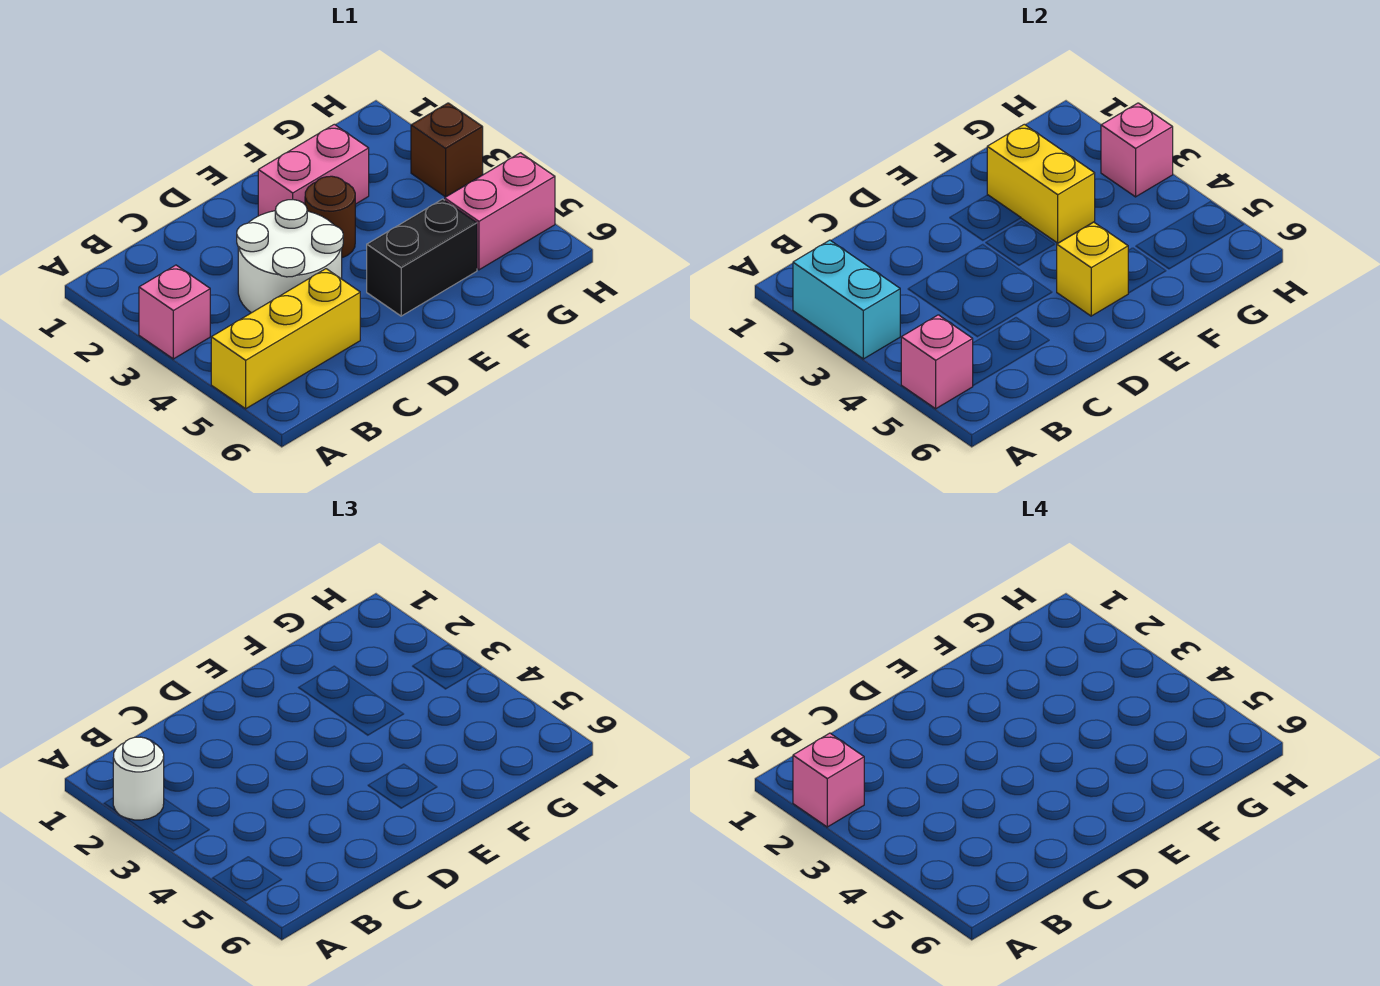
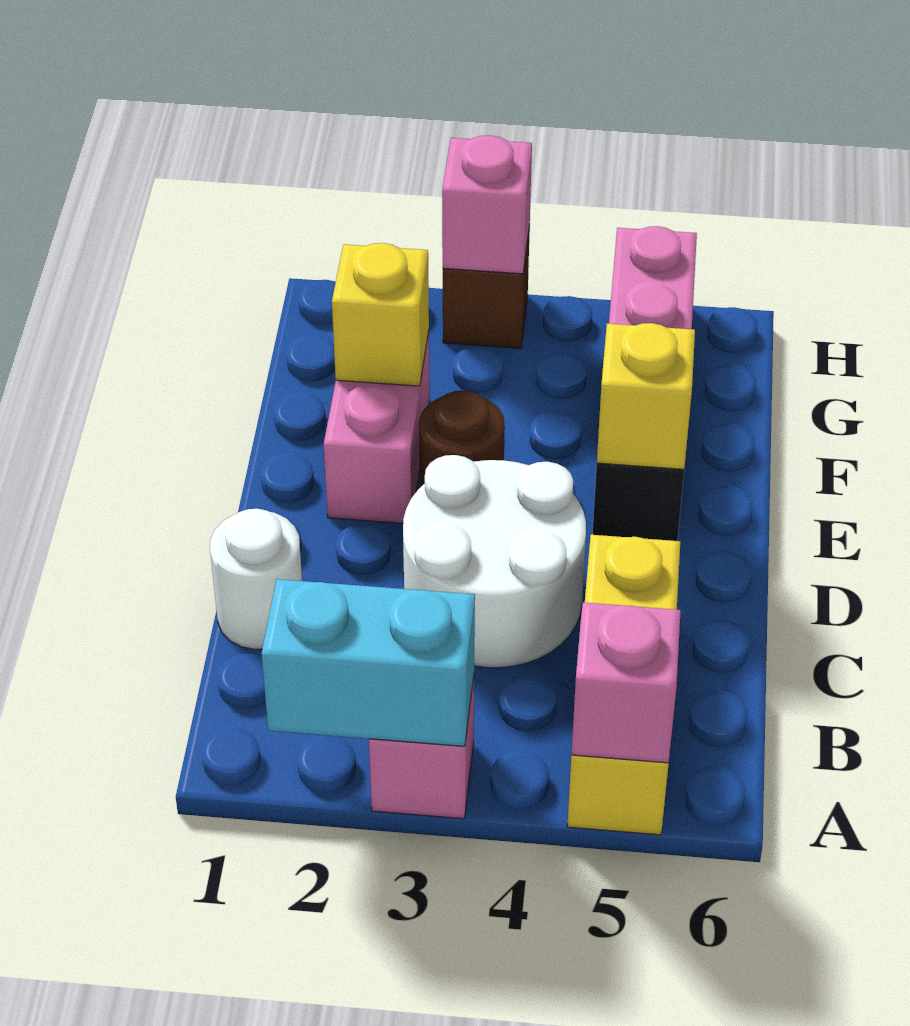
white round brick A2 level 3 -> white round brick C1 level 1
pink brick A2 level 4 -> none
yellow brick F2:F3 level 2 -> yellow brick F2 level 2

